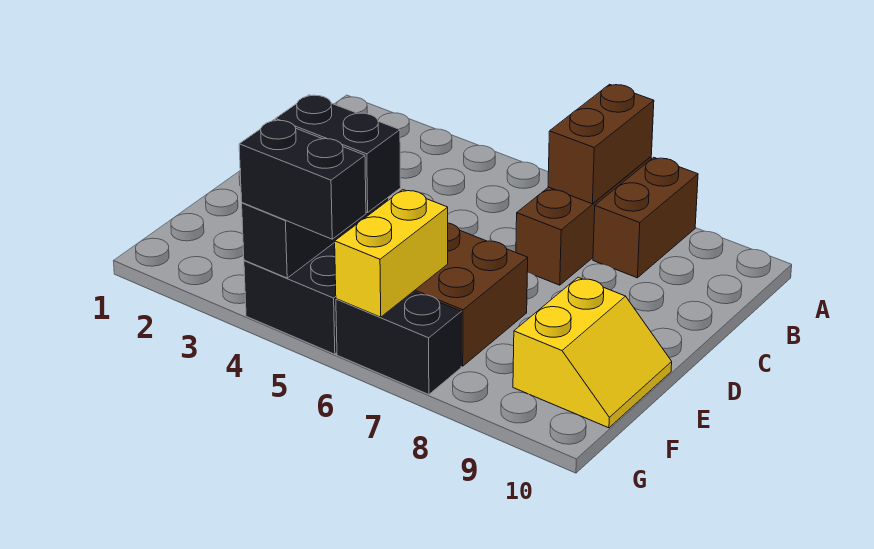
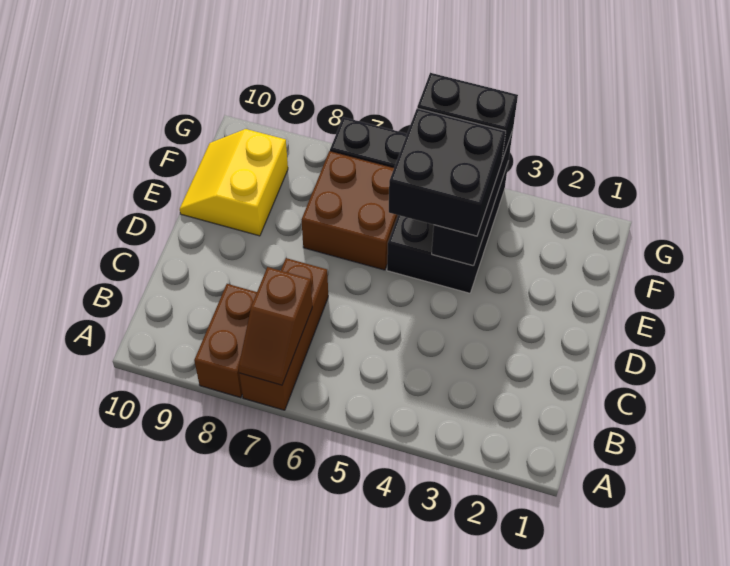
brown brick A7:B7 level 2 -> brown slope A7:B7 level 2 top B
black brick F4:F5 level 3 -> black brick E4:F5 level 3
yellow brick F6:G6 level 2 -> none

